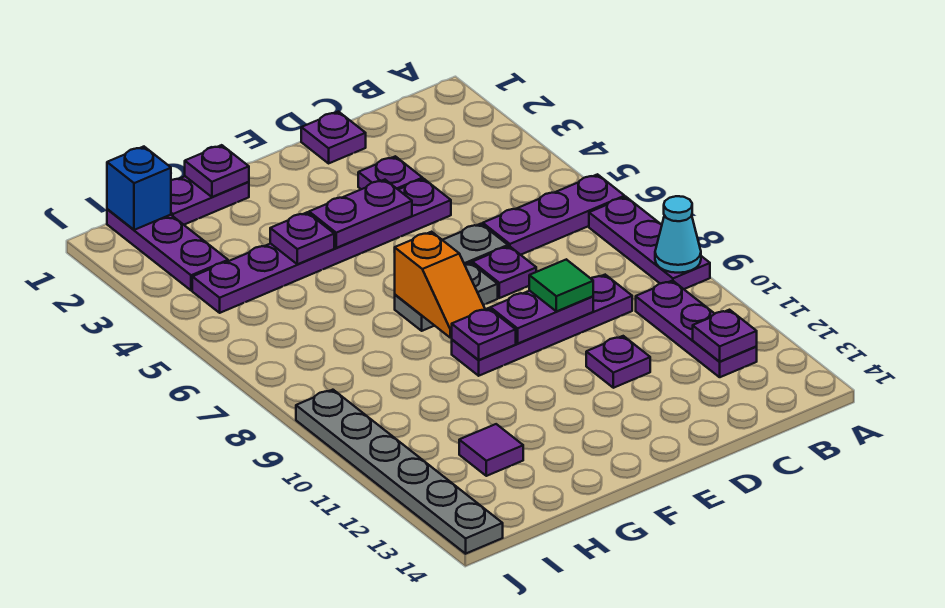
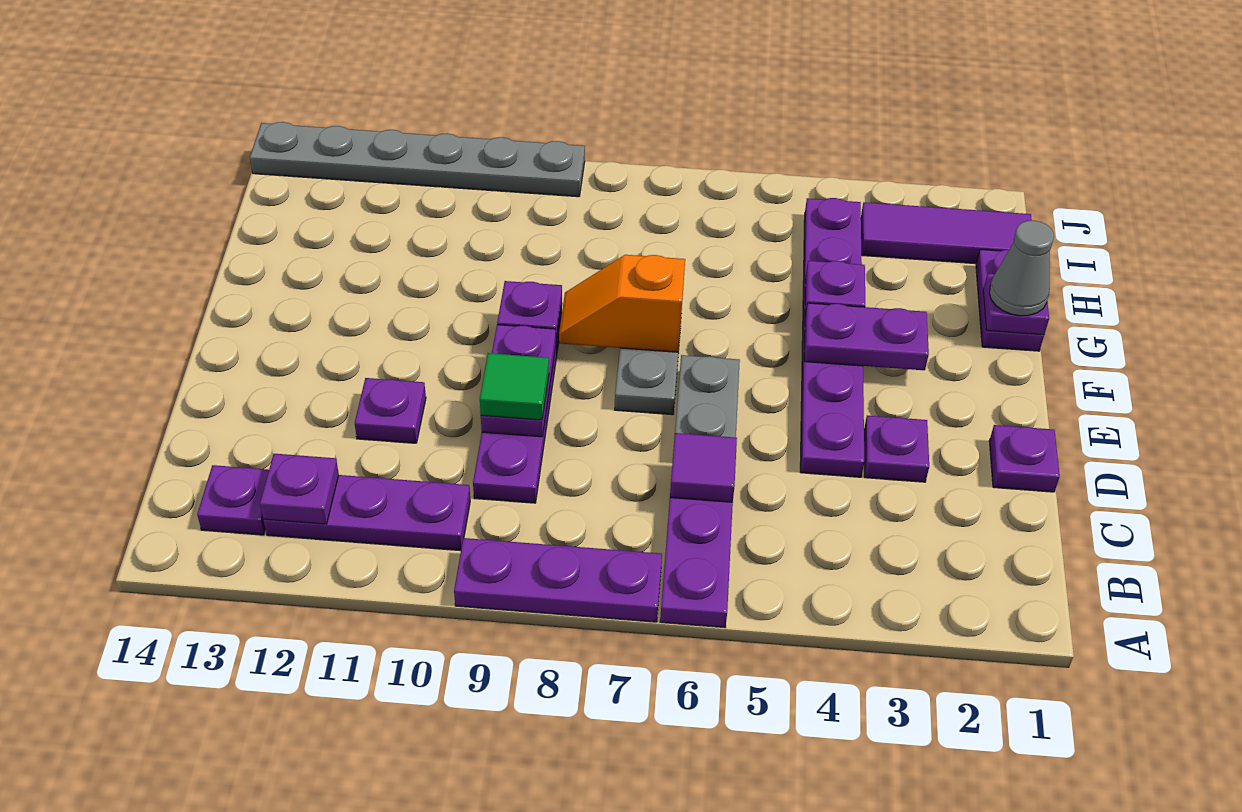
cyan cone A9 level 2 -> none
purple plate D7 level 1 -> purple plate B13 level 1
purple plate E4:F4 level 2 -> purple plate F3:F4 level 2
none -> grey cone G1 level 3
purple tile H12 level 1 -> purple tile C6 level 2
purple plate I1:I3 level 1 -> purple tile I1:I3 level 1
blue brick I1 level 2 -> none

